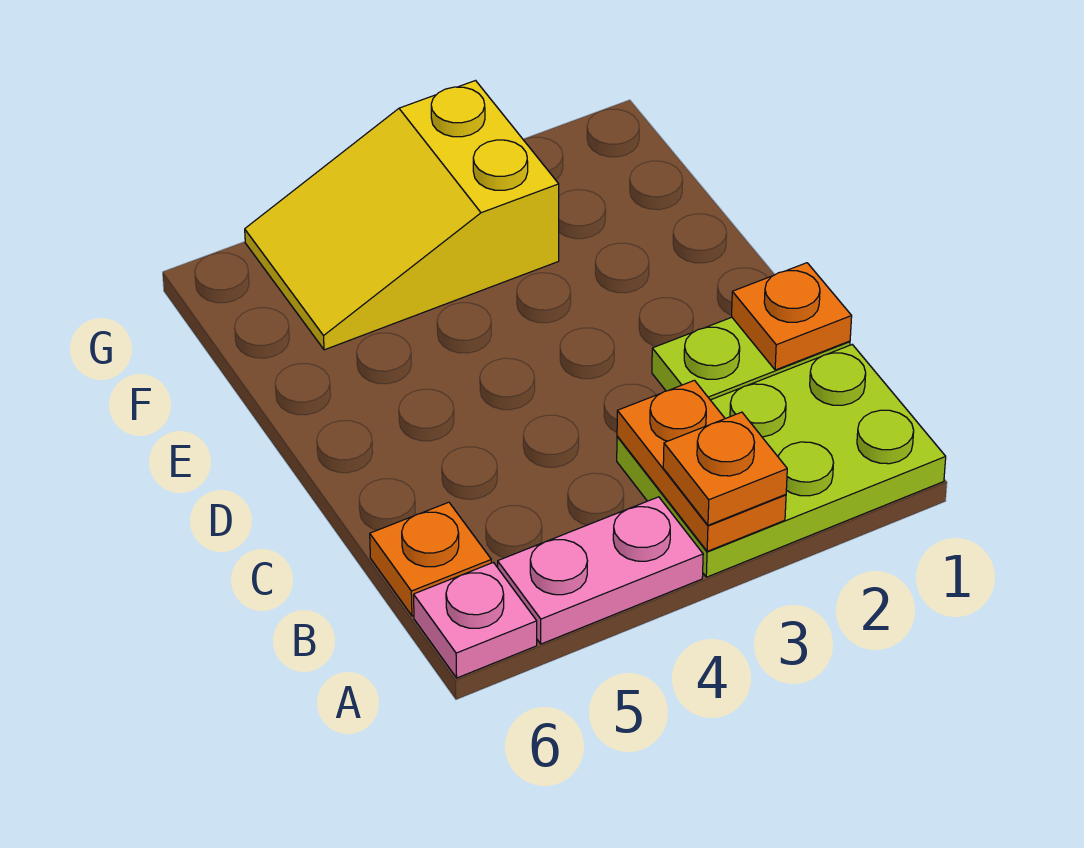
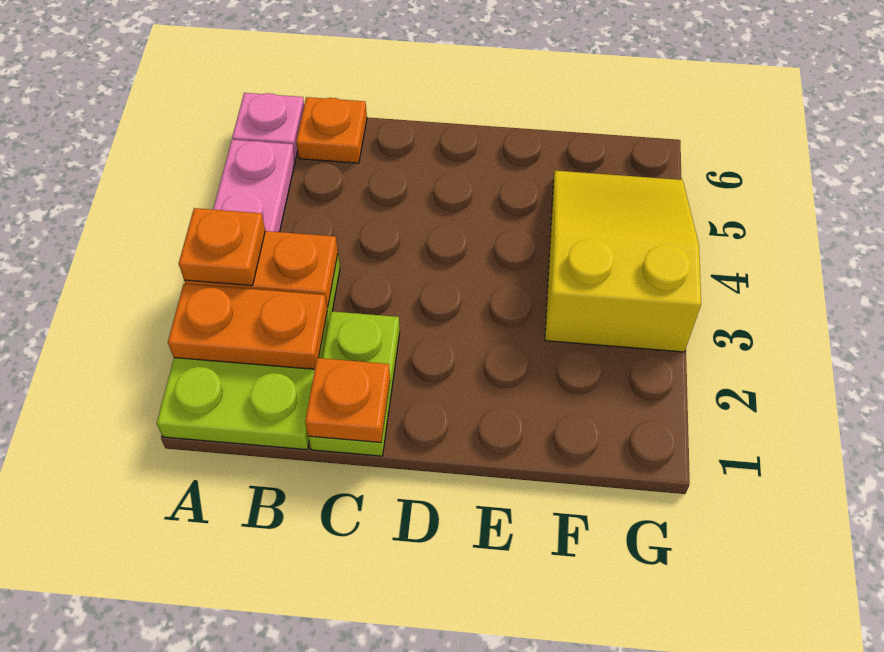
none -> orange plate A2:B2 level 2

